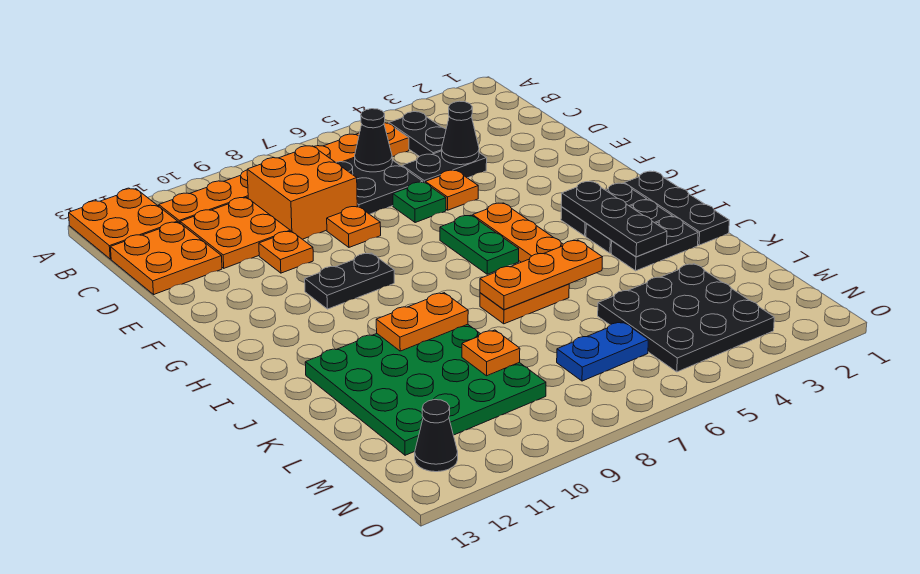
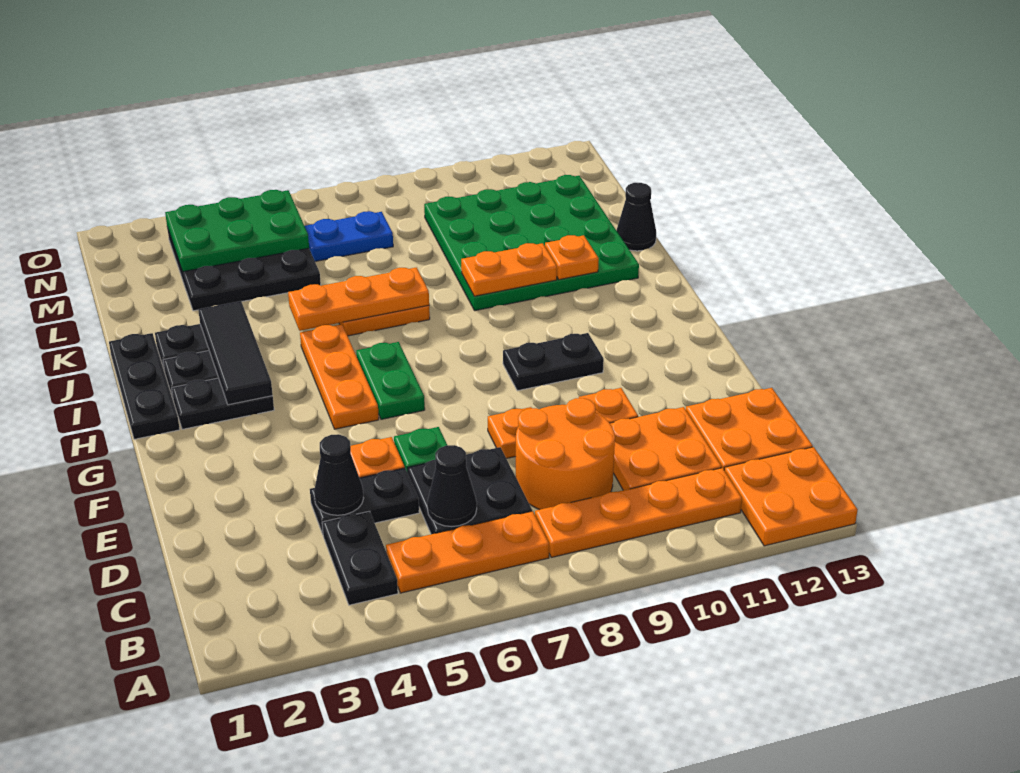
orange brick C8:D9 level 1 -> orange round brick C8:D9 level 1
black plate H3:J3 level 2 -> black tile H3:J3 level 2
orange plate L9 level 2 -> orange plate J11 level 2
none -> green plate M3:N5 level 2
black cone N12 level 1 -> black cone K13 level 1

